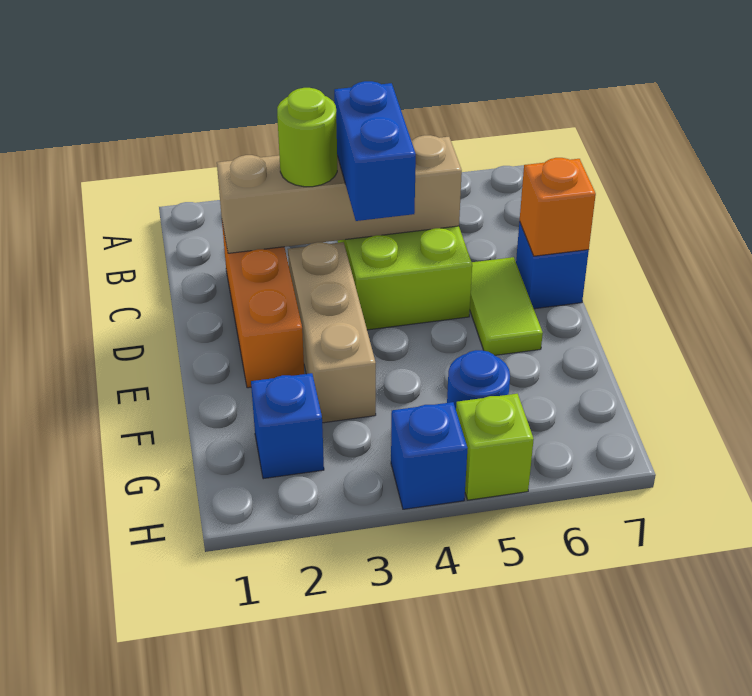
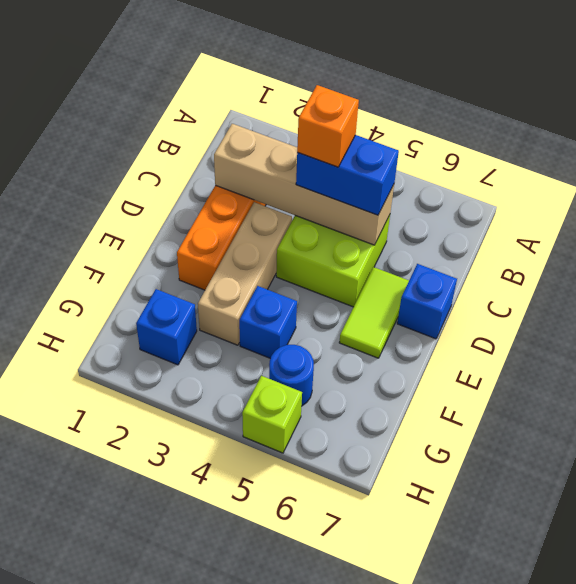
lime round brick C3 level 3 -> none
blue brick C4:D4 level 3 -> blue brick C4:C5 level 3
orange brick D7 level 2 -> orange brick C4 level 4
blue brick H4 level 1 -> blue brick F4 level 1

